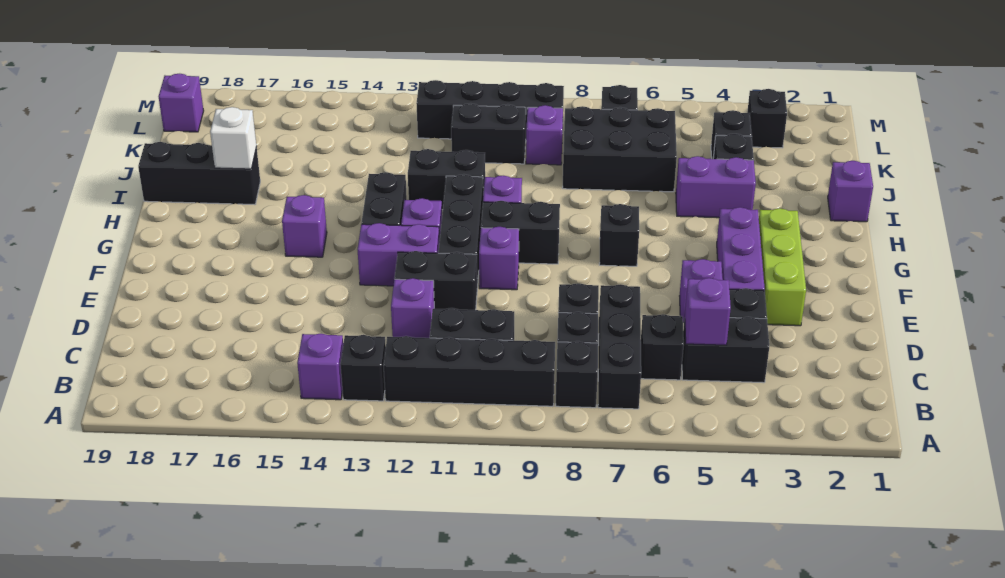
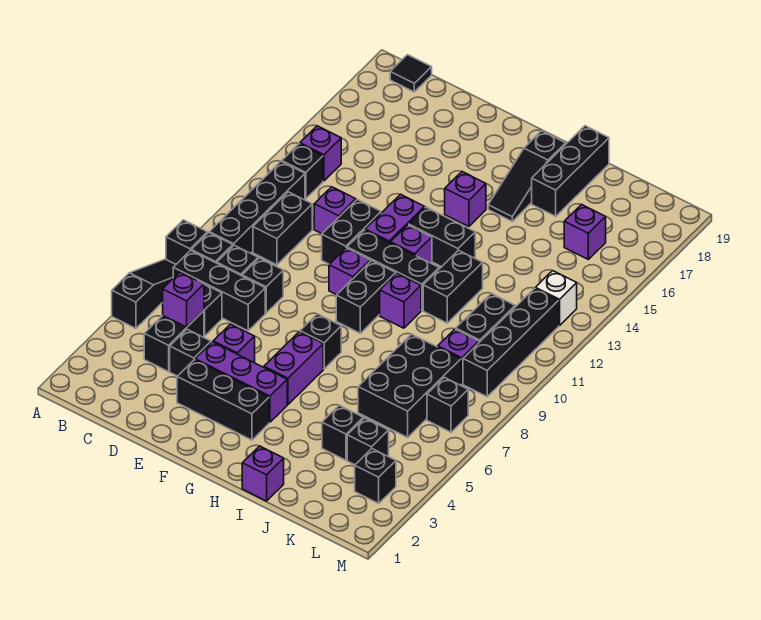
none -> black slope A5:A7 level 1 top 5
none -> black brick A8 level 1
none -> black tile B19 level 1
lime brick E3:G3 level 1 -> black brick E3:G3 level 1
none -> black slope H16:H18 level 1 top 18
purple brick I4:I5 level 1 -> purple brick G5:G6 level 1
white brick I17 level 2 -> white brick L13 level 1
purple brick L19 level 1 -> purple brick K16 level 1

